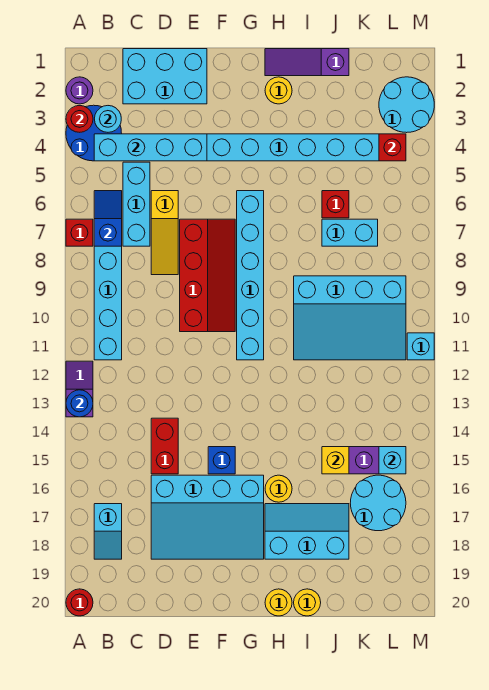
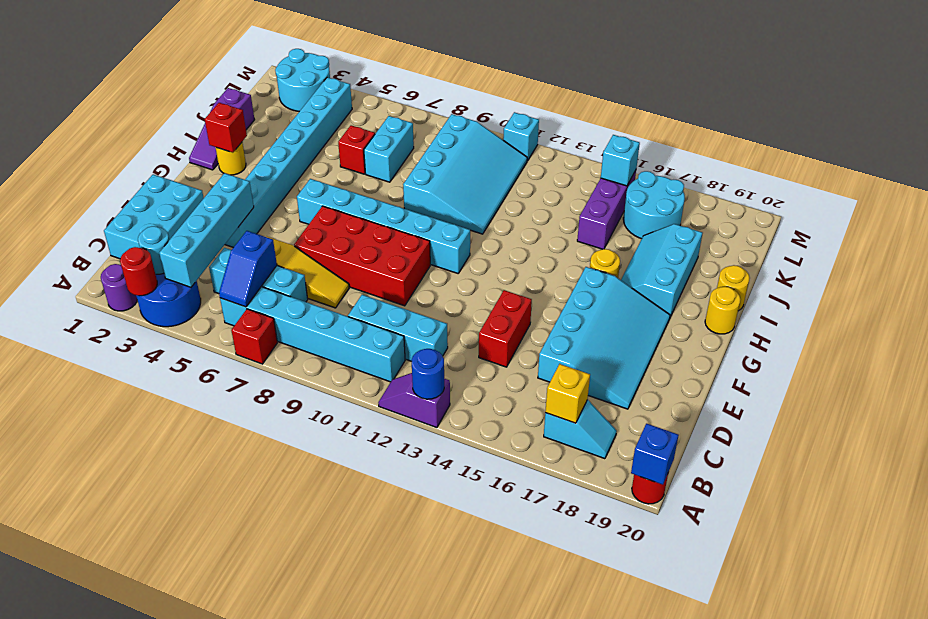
blue slope B6:B7 level 2 top 7 -> blue slope B6:C6 level 2 top C
none -> cyan brick C10:C12 level 1
red brick D14:D15 level 1 -> red brick D14:E14 level 1
red slope E7:F10 level 1 top E -> red brick E7:F10 level 1
blue brick F15 level 1 -> blue brick A20 level 2
yellow brick J15 level 2 -> yellow brick B17 level 2
red brick L4 level 2 -> red brick H2 level 2

